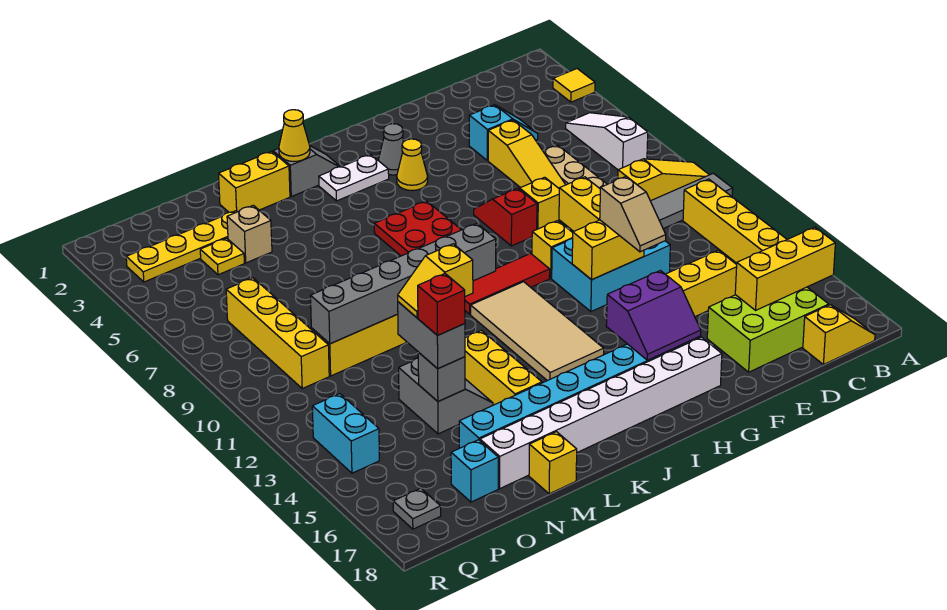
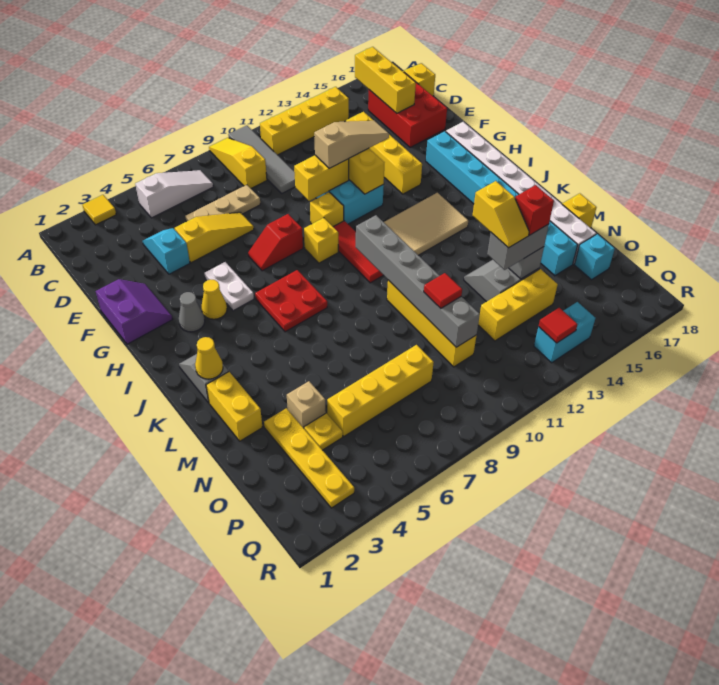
white slope B5:B7 level 1 top 7 -> white slope B5:B7 level 1 top 5
lime brick C16:E17 level 1 -> red brick C16:E17 level 1
yellow brick F8 level 1 -> yellow brick H9 level 1
tan slope F12:F13 level 3 top 12 -> tan slope F11:F13 level 3 top 11
purple slope G15:H16 level 2 top 15 -> purple slope F1:G2 level 1 top 1
white plate I3:J3 level 1 -> white plate G5:H5 level 1
yellow brick L13:L15 level 1 -> yellow brick O12:O14 level 1
none -> red tile N10 level 3
yellow brick P7:P10 level 1 -> yellow brick O5:O8 level 1
none -> red tile Q13 level 2
grey plate Q17 level 1 -> none

